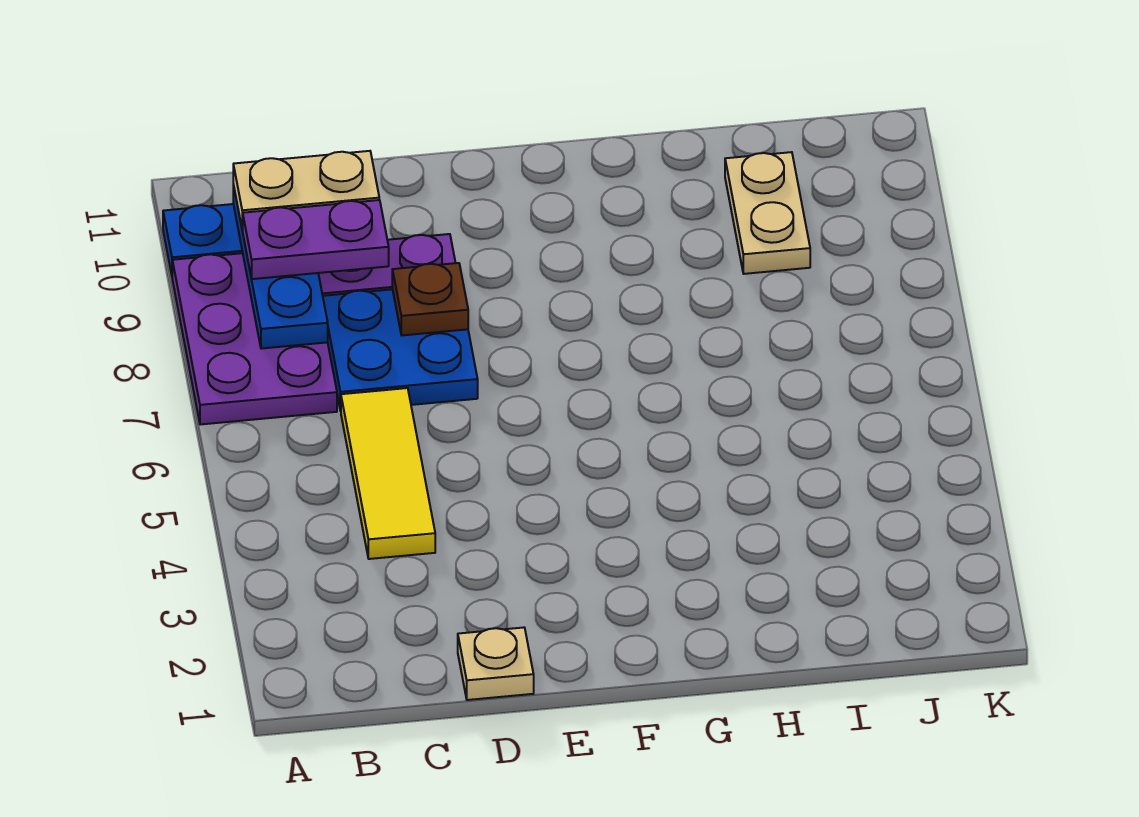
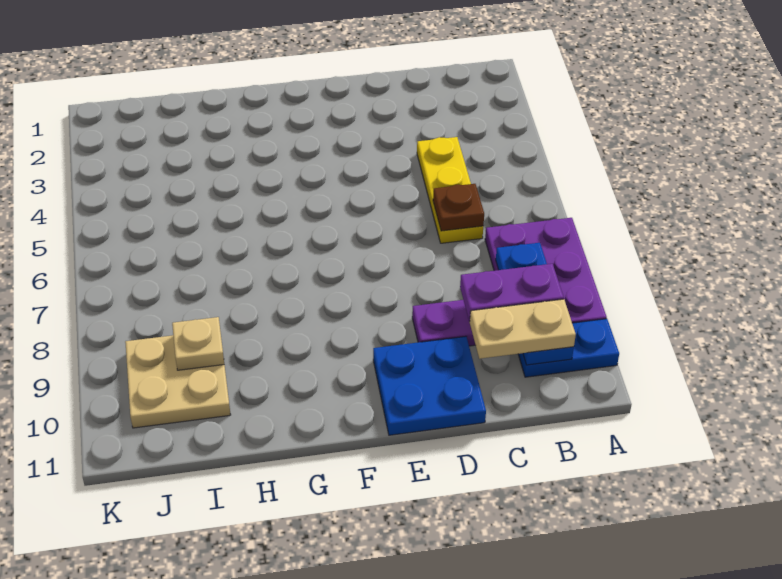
yellow tile C4:C6 level 1 -> yellow plate C4:C6 level 1
blue plate C7:D8 level 1 -> blue plate D10:E11 level 1
tan plate D1 level 1 -> tan plate I9 level 2
brown plate D8 level 2 -> brown plate C6 level 2
tan plate I9:I10 level 1 -> tan plate I9:J10 level 1

